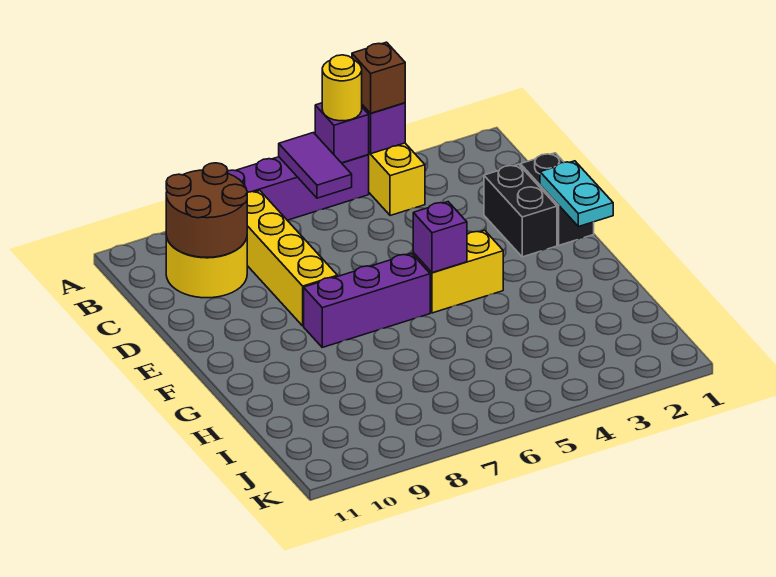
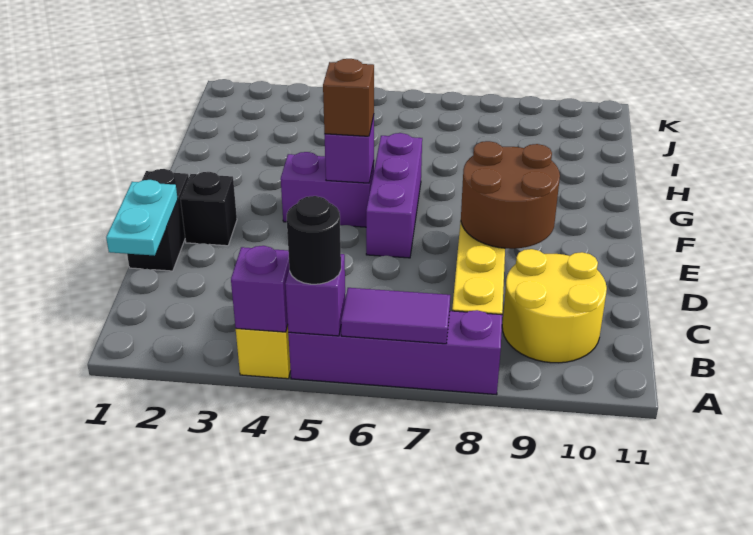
brown brick A4 level 3 -> brown brick F5 level 3
yellow round brick A5 level 3 -> black round brick A5 level 3
purple tile A6:B6 level 2 -> purple tile A6:A7 level 2
brown round brick B9:C10 level 2 -> brown round brick D8:E9 level 2
black brick D2:E2 level 1 -> black brick E2 level 1
cyan plate E1:F1 level 2 -> cyan plate C1:D1 level 2
yellow brick F4:F5 level 1 -> purple brick F4:F5 level 1
purple brick F6:F8 level 1 -> purple brick E6:G6 level 1

